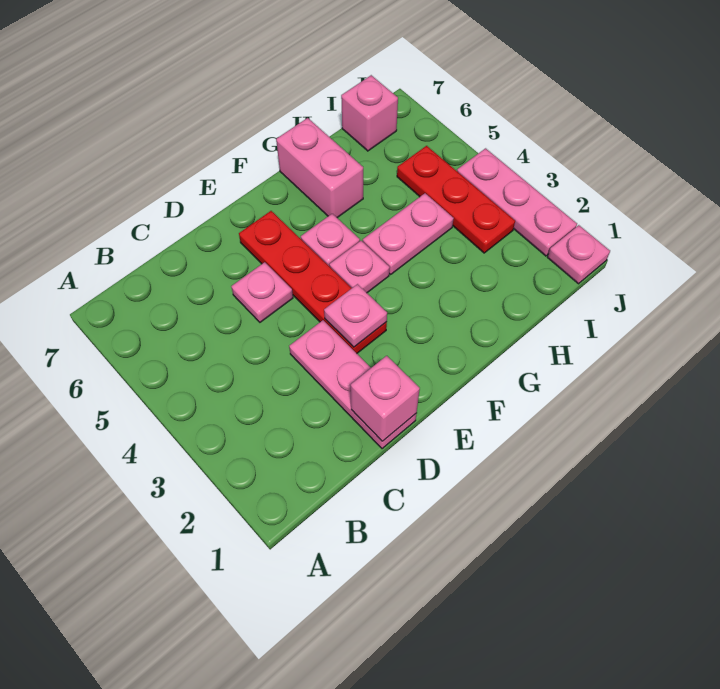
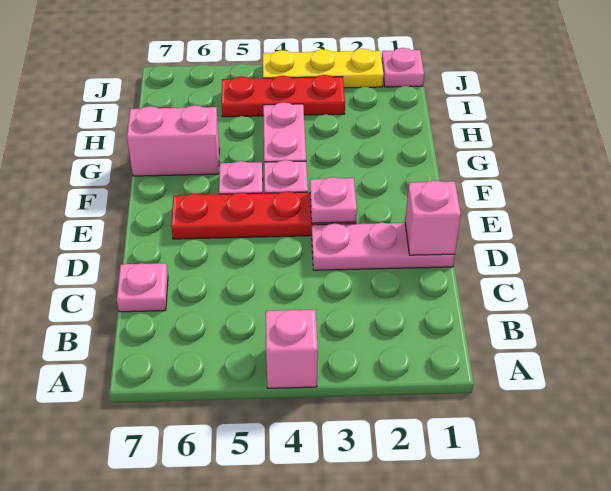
pink plate D5 level 1 -> pink plate C7 level 1
pink brick I7 level 1 -> pink brick A4 level 1
pink plate J2:J4 level 1 -> yellow plate J2:J4 level 1

